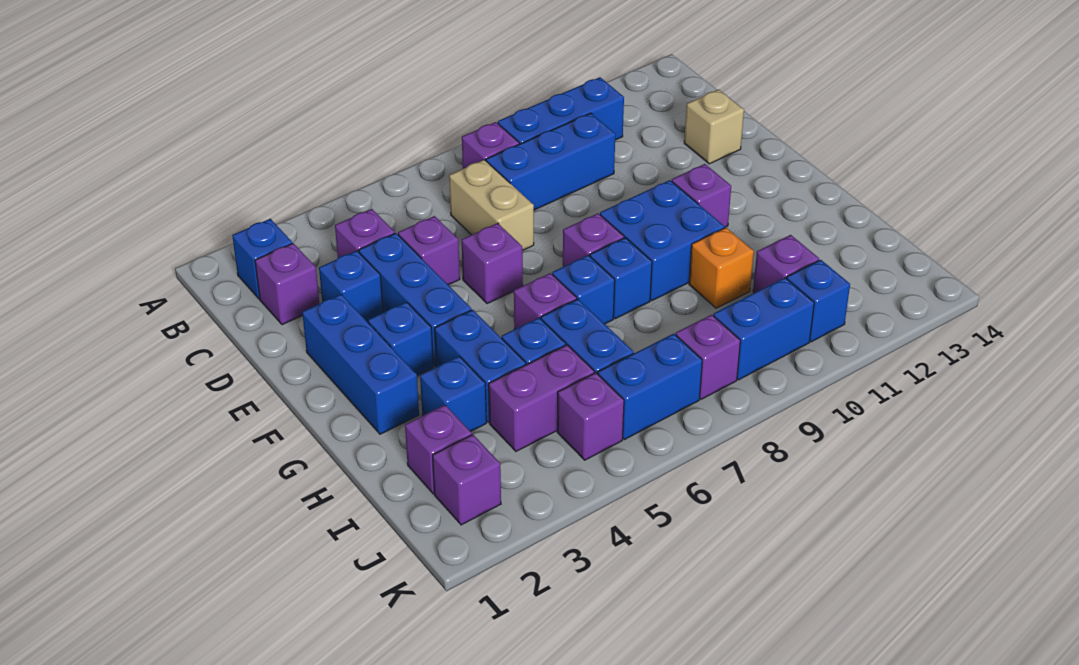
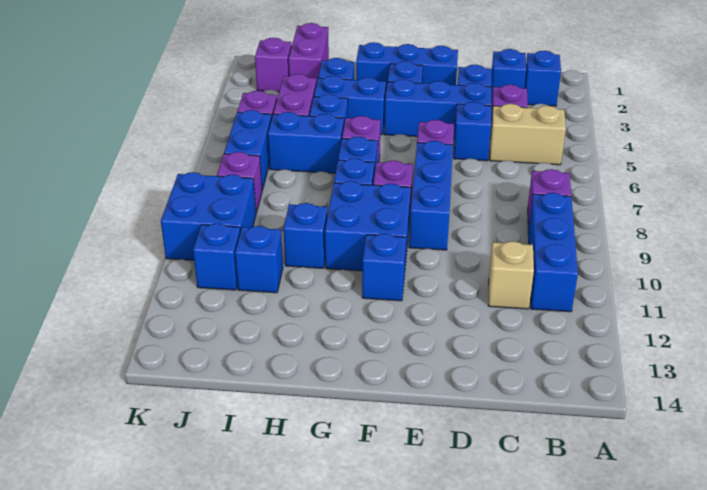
purple brick C2 level 1 -> blue brick C2 level 1
tan brick C7:D7 level 1 -> tan brick B5:C5 level 1
blue brick C8:C10 level 1 -> blue brick E7:E9 level 1
purple brick D5 level 1 -> blue brick D5 level 1
tan brick D13 level 1 -> tan brick C11 level 1
purple brick F11 level 1 -> blue brick F11 level 1
orange brick H10 level 1 -> blue brick H10 level 1
purple brick I2 level 1 -> purple brick I1:I2 level 1
purple brick I11 level 1 -> blue brick I11 level 1
blue brick J9:J10 level 1 -> blue brick J9:K10 level 1

